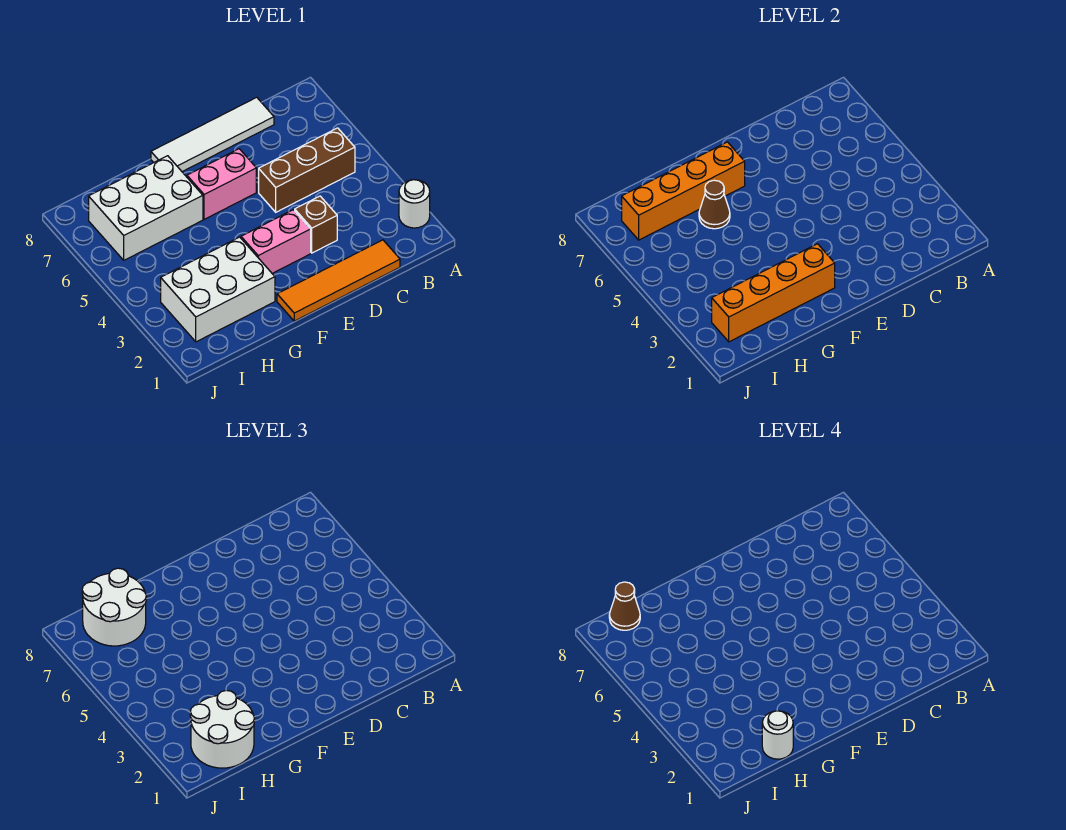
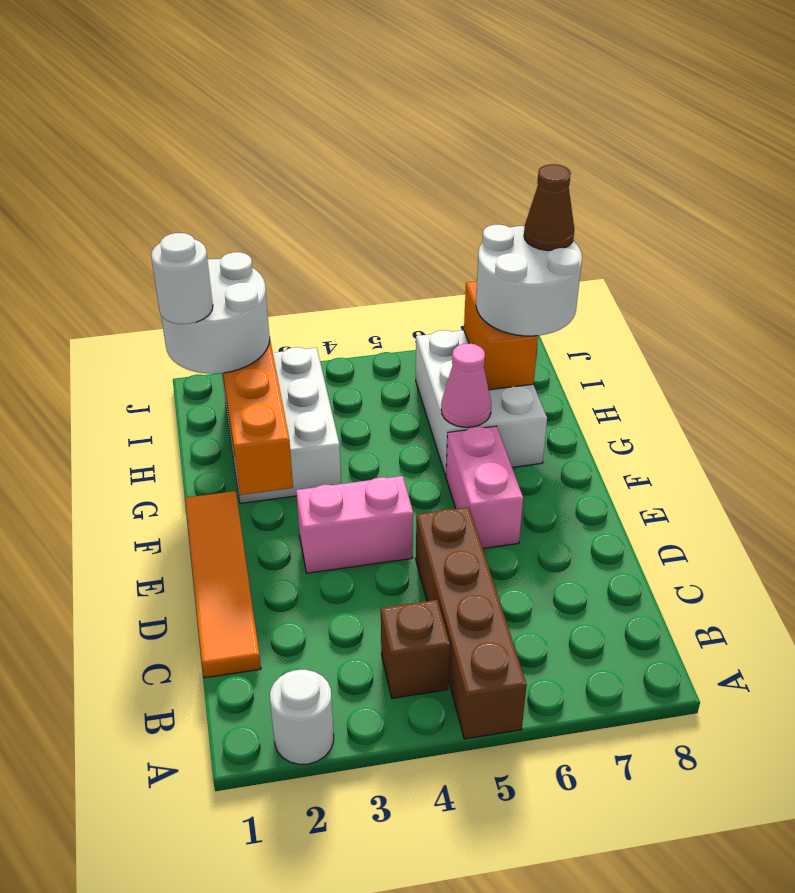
brown brick B5:D5 level 1 -> brown brick A5:D5 level 1
white tile C8:F8 level 1 -> none
brown brick D3 level 1 -> brown brick B4 level 1
pink brick E3:F3 level 1 -> pink brick E3:E4 level 1
orange brick F7:I7 level 2 -> orange brick H7:I7 level 2
brown cone G6 level 2 -> pink cone G6 level 2

